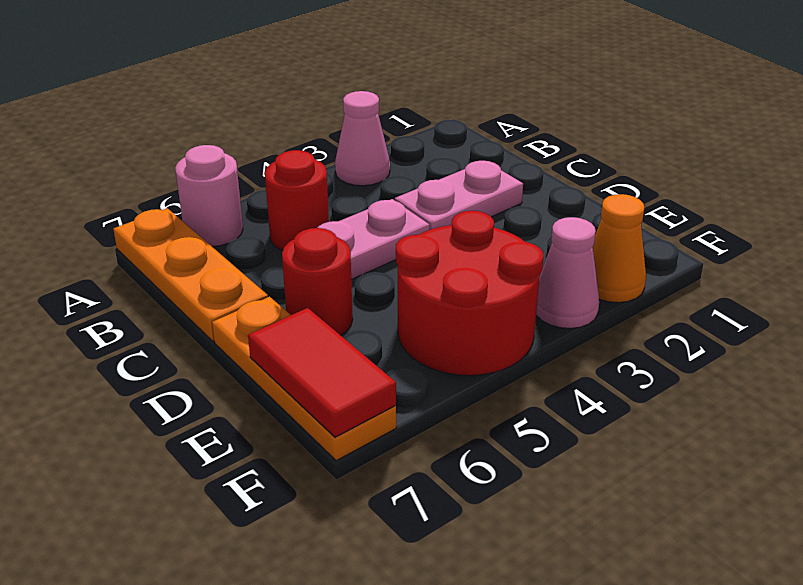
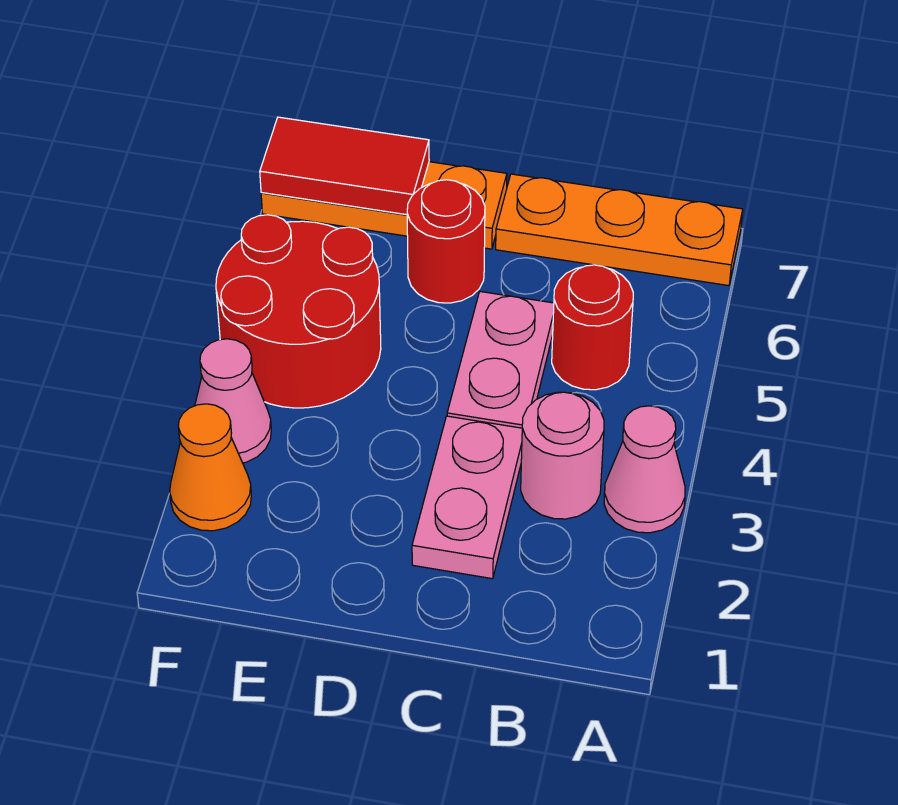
pink round brick A6 level 1 -> pink round brick B3 level 1

